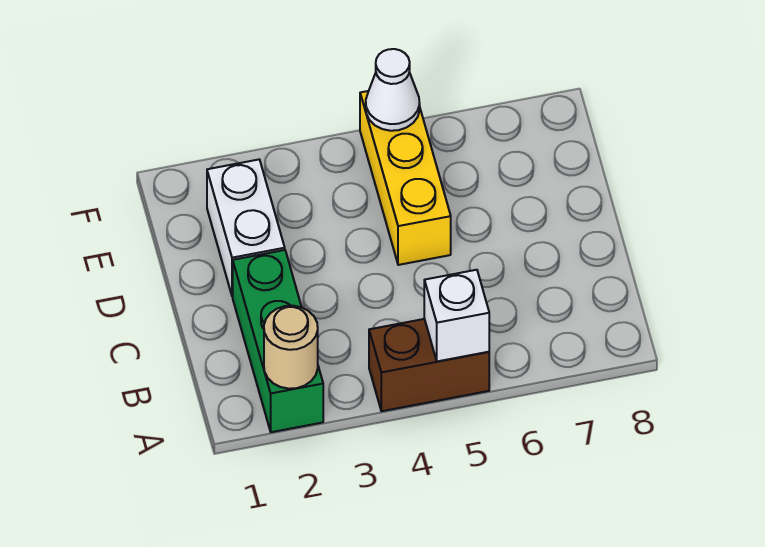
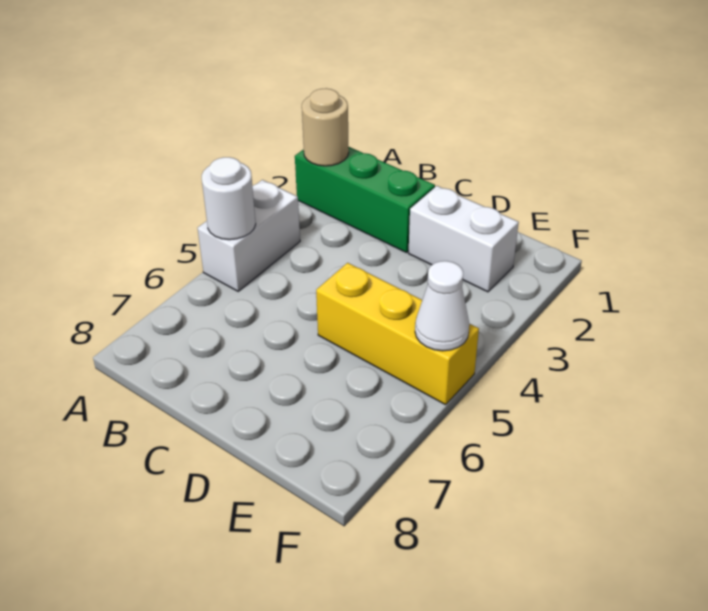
brown brick A4:A5 level 1 -> white brick A4:A5 level 1
white brick A5 level 2 -> white round brick A5 level 2

